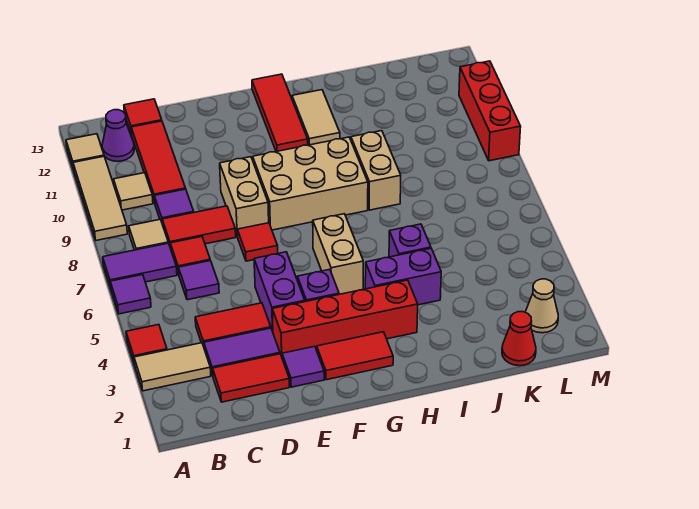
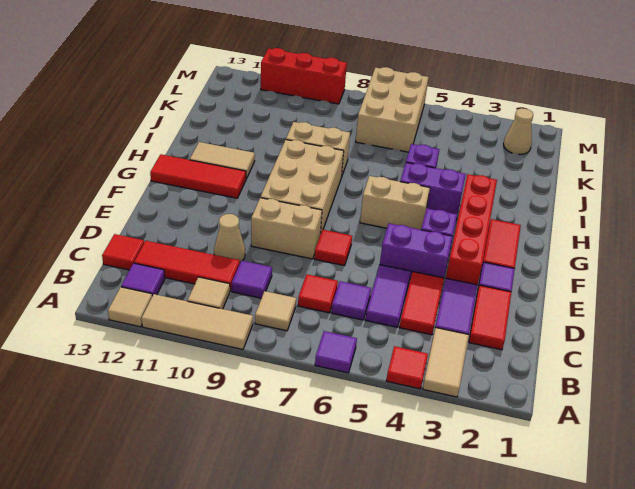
purple tile A7:B7 level 1 -> purple tile C5:D5 level 1
purple cone B12 level 1 -> purple tile B12 level 1
red tile C8:D8 level 1 -> none
none -> tan cone D10 level 1
purple brick H4:I4 level 1 -> purple brick H4:H5 level 1
red cone K1 level 1 -> none
none -> tan brick K6:M7 level 1

